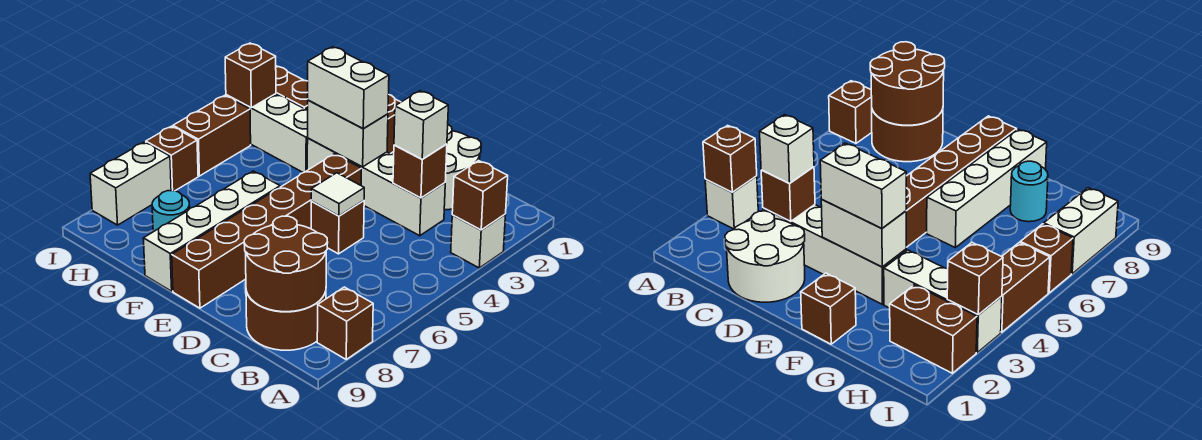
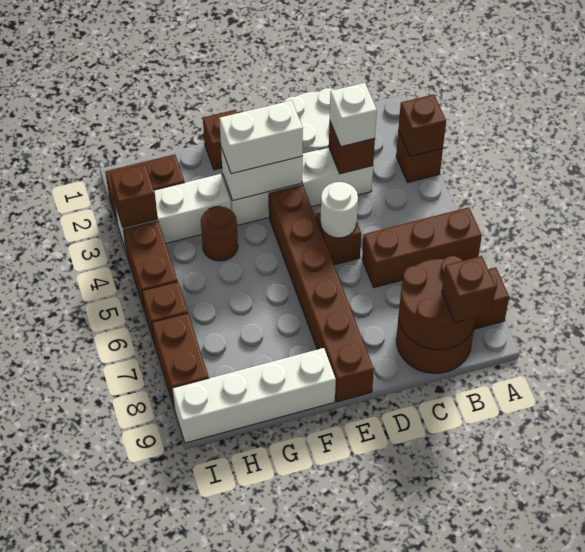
white brick A3 level 1 -> brown brick A3 level 1
none -> brown brick A6:C6 level 1
none -> brown brick B9 level 3
white tile D5 level 2 -> white round brick D5 level 2
white brick F6:F9 level 1 -> white brick F9:I9 level 1
none -> brown round brick G4 level 1
cyan round brick G8 level 1 -> none
white brick I7:I8 level 1 -> brown brick I7:I8 level 1

